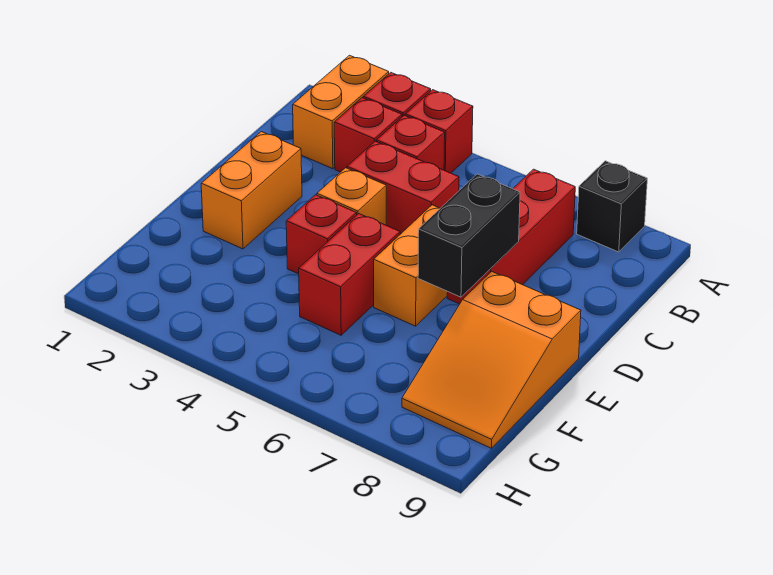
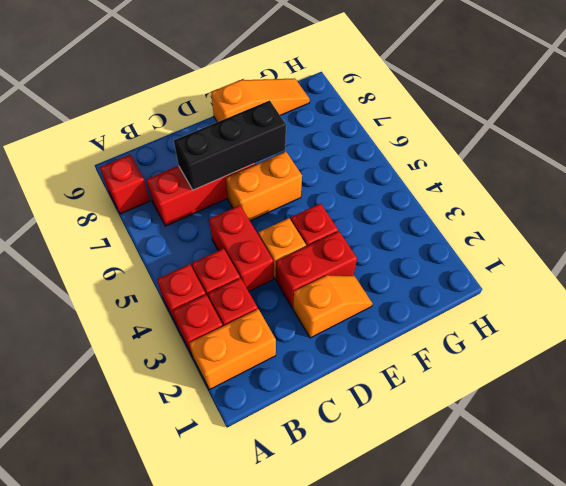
black brick A8 level 1 -> red brick A8 level 1
orange brick D2:E2 level 1 -> orange slope D2:E2 level 1 top D
black brick D7:E7 level 2 -> black brick C7:E7 level 2
red brick E5:F5 level 1 -> red brick D3:E3 level 1
orange slope E8:G9 level 1 top E -> orange slope E9:G9 level 1 top E

